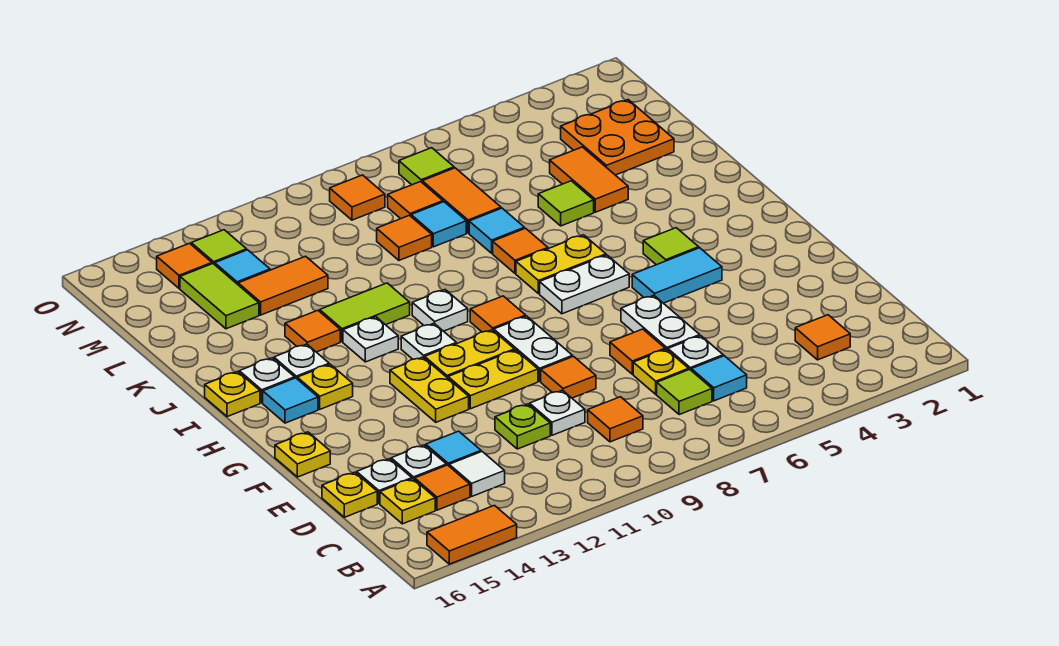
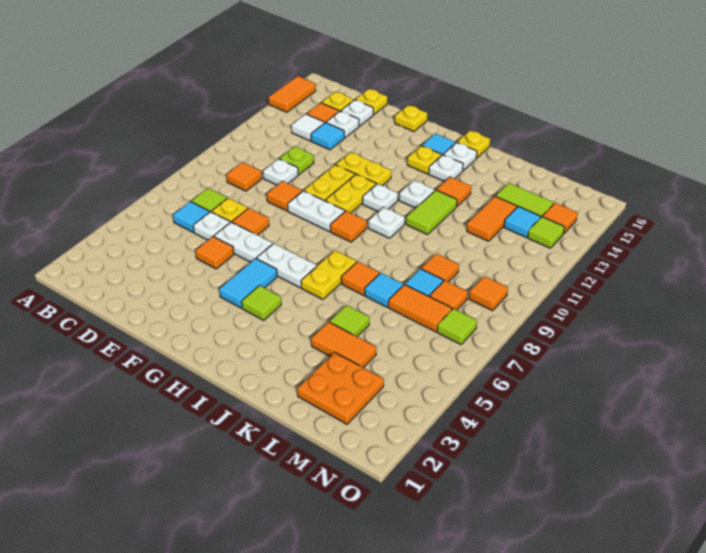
orange tile C3 level 1 -> orange tile E5 level 1
white plate H6:H7 level 1 -> white plate G6:H6 level 1

